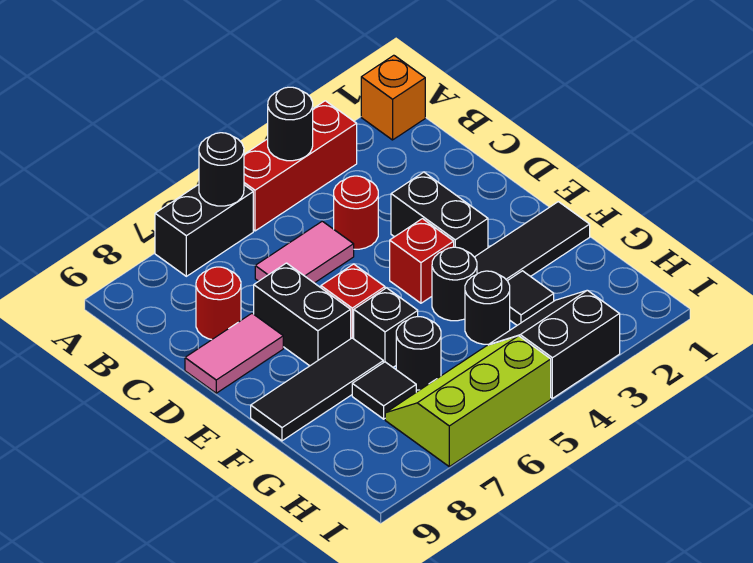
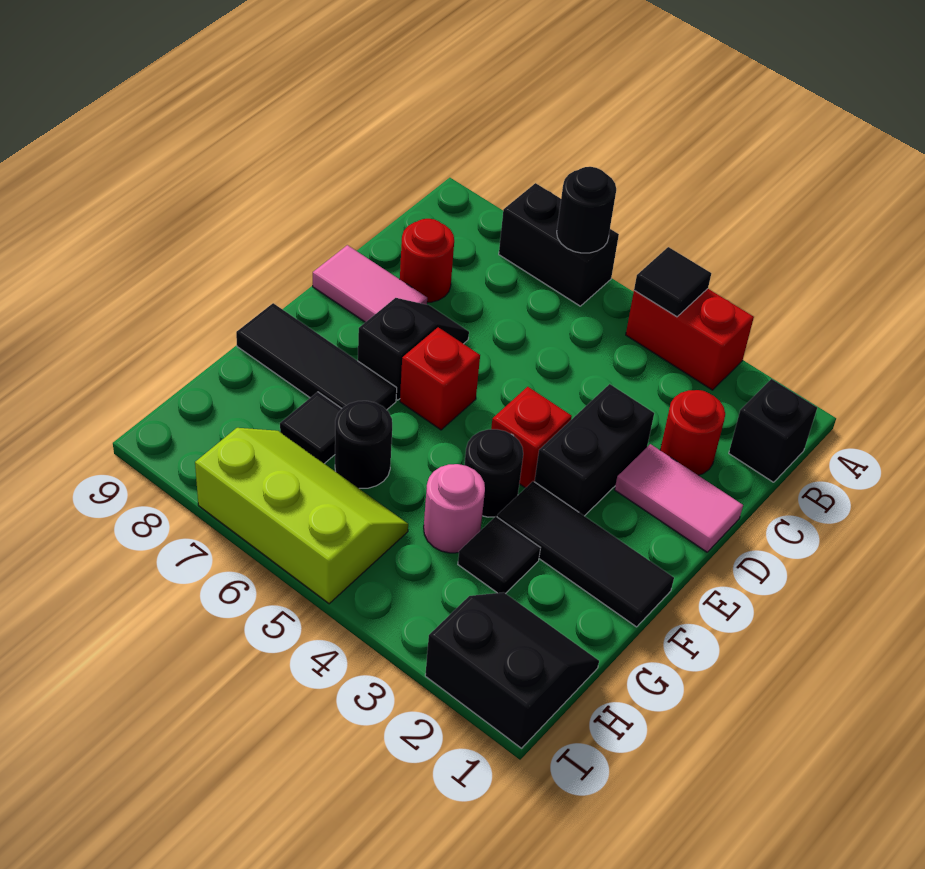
orange brick A1 level 1 -> none
red brick A3:A5 level 1 -> red brick A3:A4 level 1
black round brick A4 level 2 -> black tile A4 level 2
red round brick C4 level 1 -> red round brick C2 level 1
pink tile C5:C6 level 1 -> pink tile D1:D2 level 1
black brick D7:E7 level 1 -> black slope D7:E7 level 1 top E
black brick F6 level 1 -> black brick B1 level 1
black round brick G4 level 1 -> pink round brick G4 level 1
black slope H3:I4 level 1 top I -> black slope H1:I2 level 1 top I

